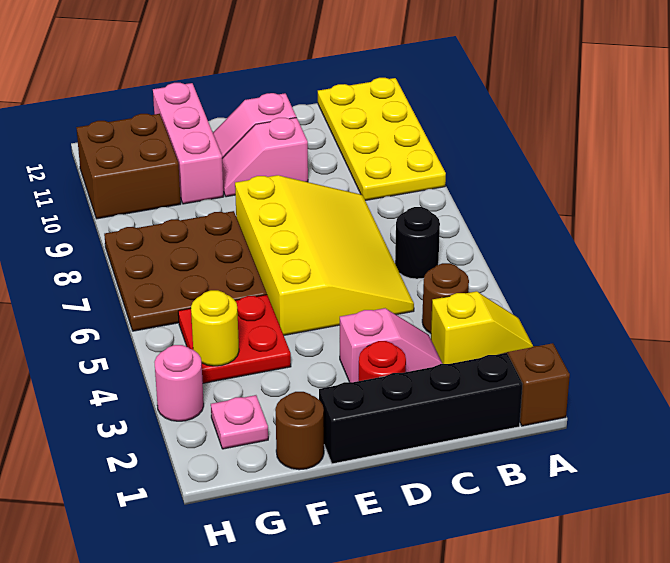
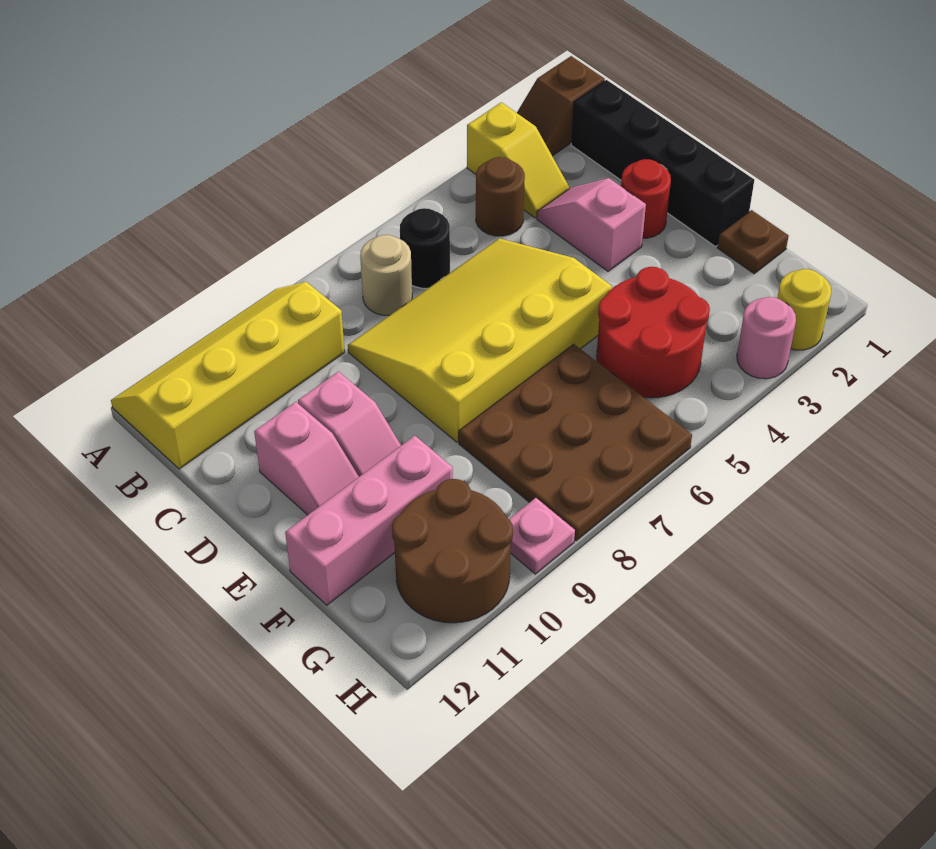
yellow slope A3:B3 level 1 top B -> yellow slope A3:B3 level 1 top A
yellow plate A9:B12 level 1 -> yellow slope A9:B12 level 1 top B
none -> tan round brick B7 level 1
brown round brick F1 level 1 -> brown plate F1 level 1
red plate F4:G5 level 1 -> red round brick F4:G5 level 1
pink plate G2 level 1 -> pink plate H9 level 1
yellow round brick G4 level 2 -> yellow round brick H2 level 1
brown brick G10:H11 level 1 -> brown round brick G10:H11 level 1

